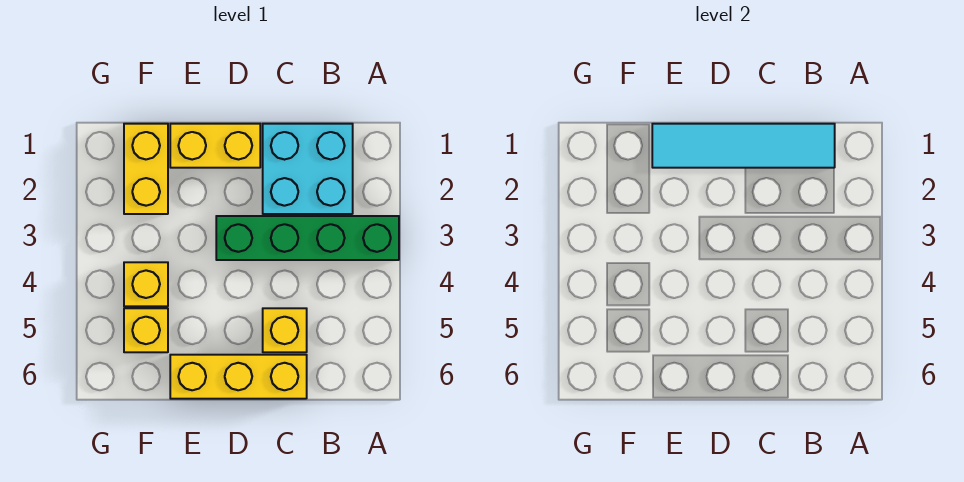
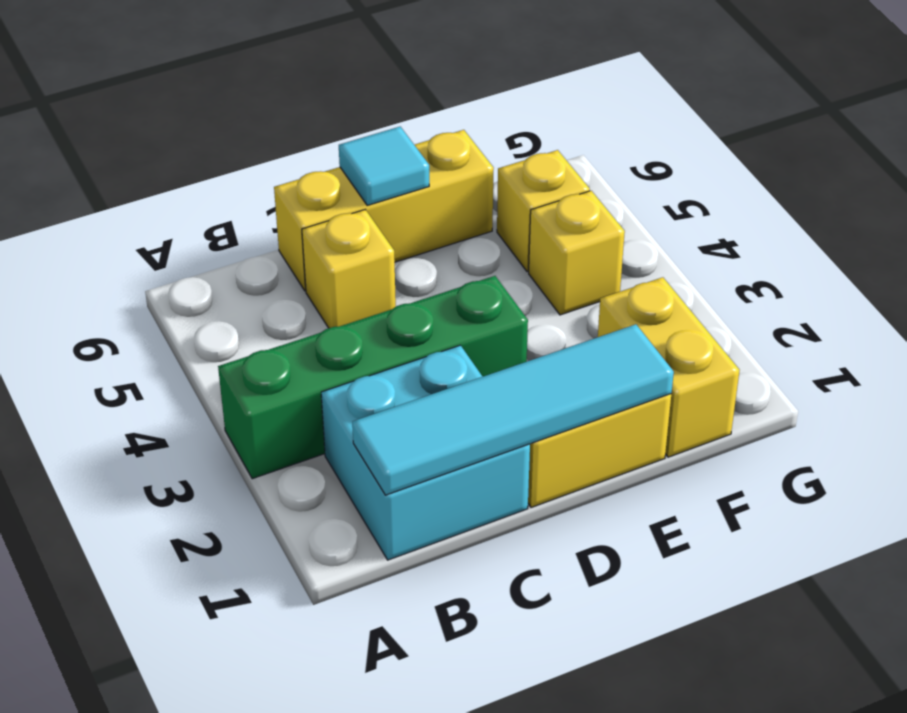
none -> cyan tile D6 level 2

